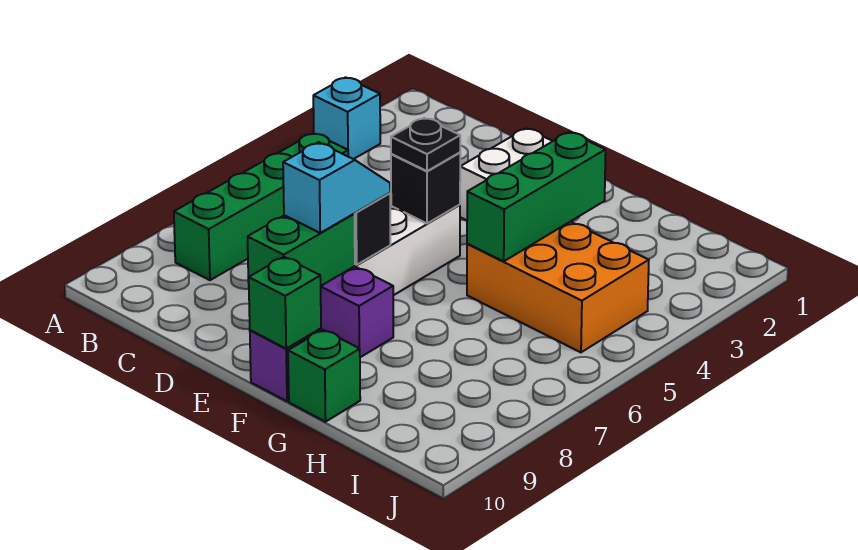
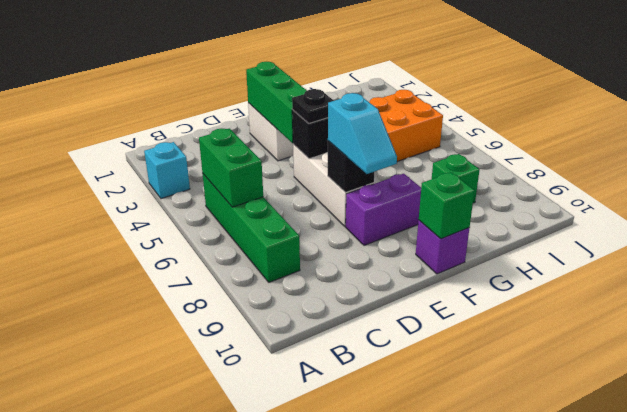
cyan slope E7:E8 level 3 top 8 -> cyan slope E7:E8 level 3 top 7
green brick E8:E9 level 2 -> green brick B5:B6 level 2
green brick G3:G5 level 2 -> green brick E2:E4 level 2
green brick G10 level 1 -> green brick H8 level 1

